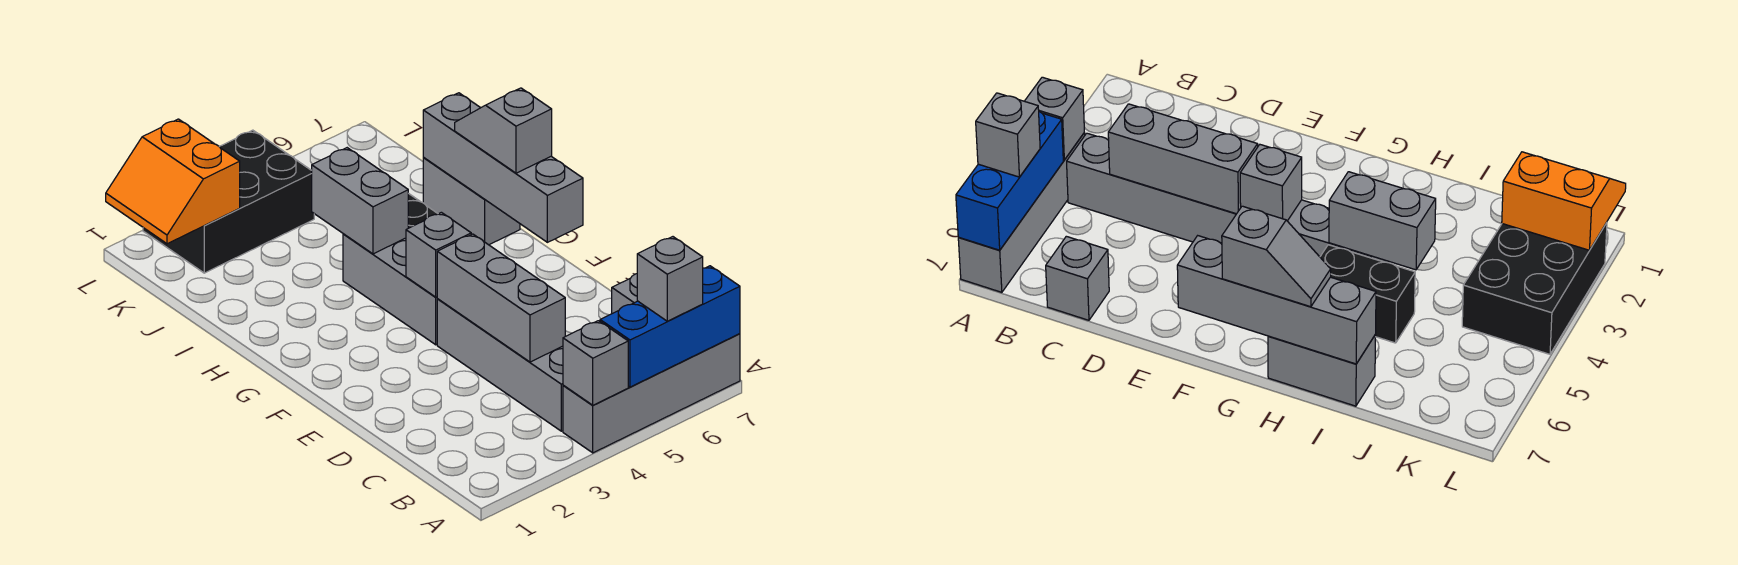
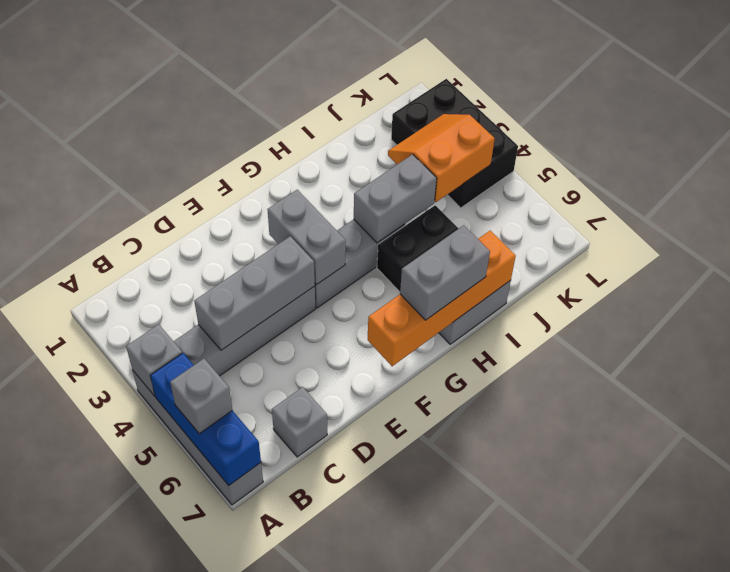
grey brick F4 level 2 -> grey brick F3:F4 level 2
grey brick F7:I7 level 2 -> orange brick F7:I7 level 2
grey slope G7:H7 level 3 top G -> grey brick G7:H7 level 3
orange slope K1:L2 level 2 top 2 -> orange slope J3:K4 level 2 top 4

